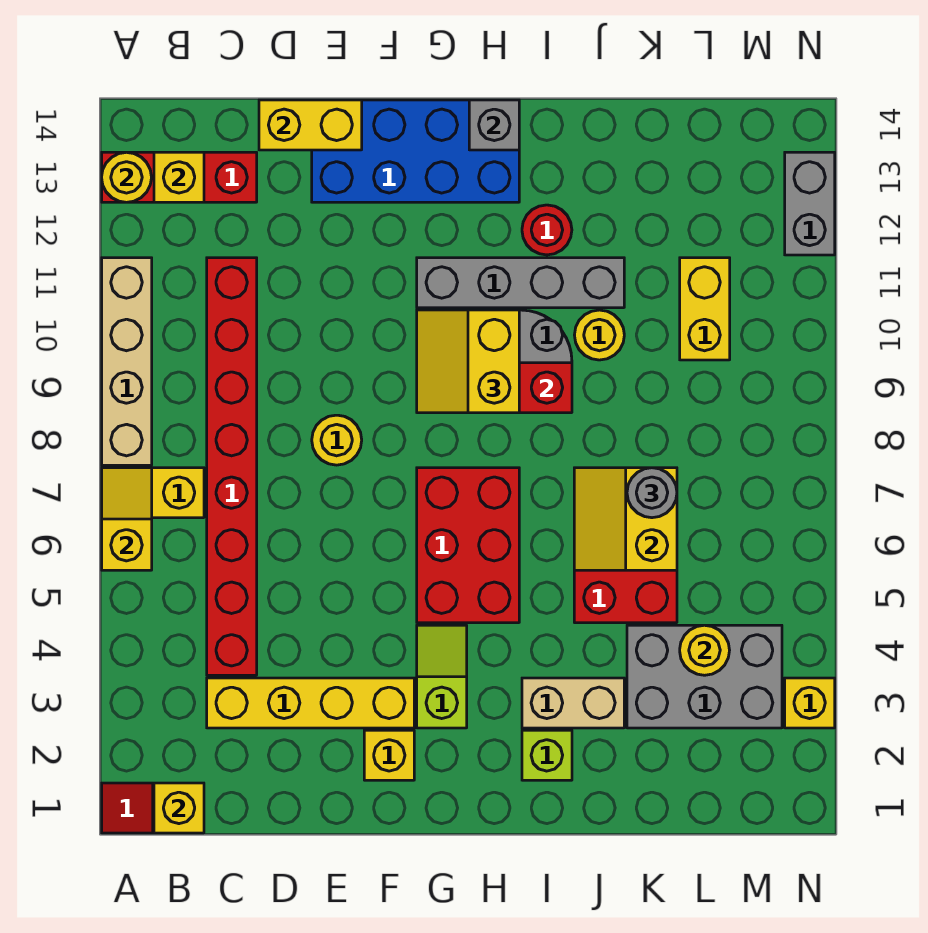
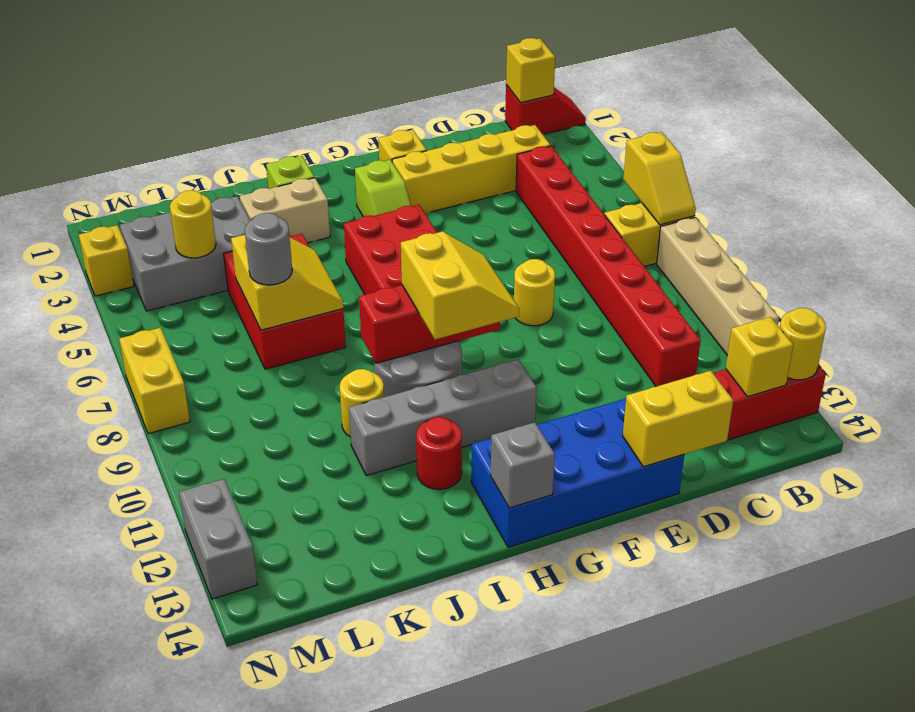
yellow brick L10:L11 level 1 -> yellow brick N7:N8 level 1

